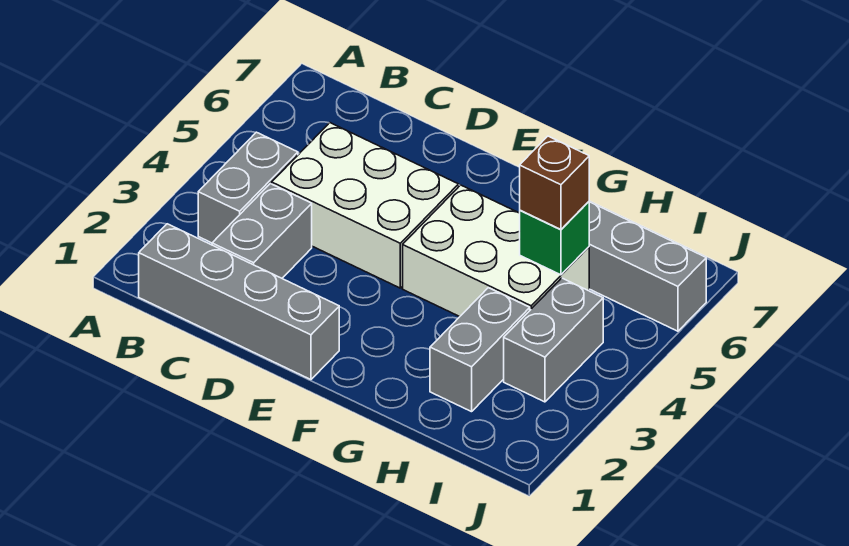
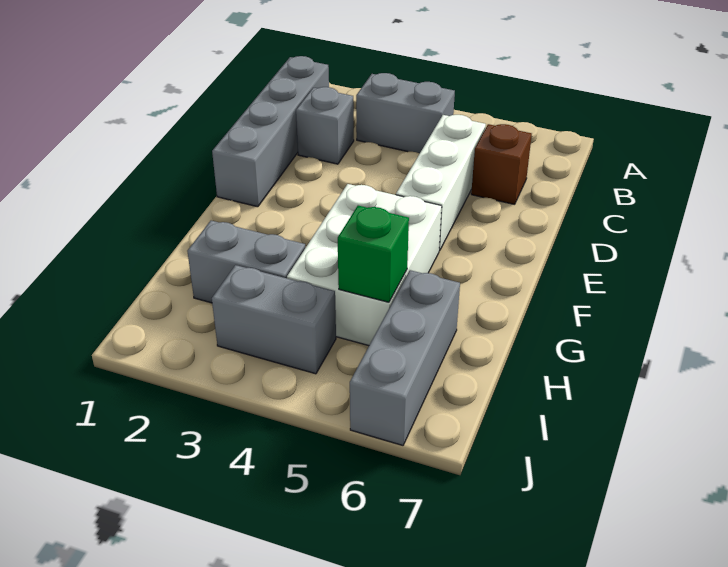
grey brick C2:C3 level 1 -> grey brick C2 level 1
white brick C4:E5 level 1 -> white brick C5:E5 level 1
brown brick H5 level 3 -> brown brick C6 level 1

